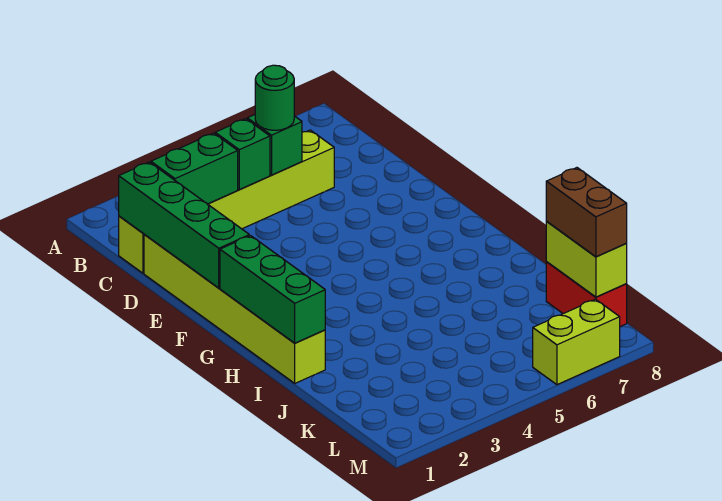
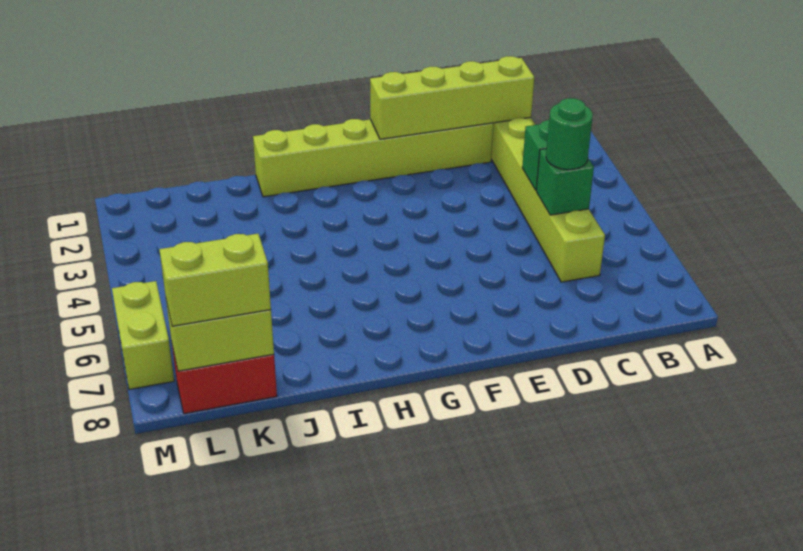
green brick C1:F1 level 2 -> lime brick C1:F1 level 2
green brick C2:C3 level 2 -> none
green brick G1:I1 level 2 -> none
brown brick K8:L8 level 3 -> lime brick K8:L8 level 3

